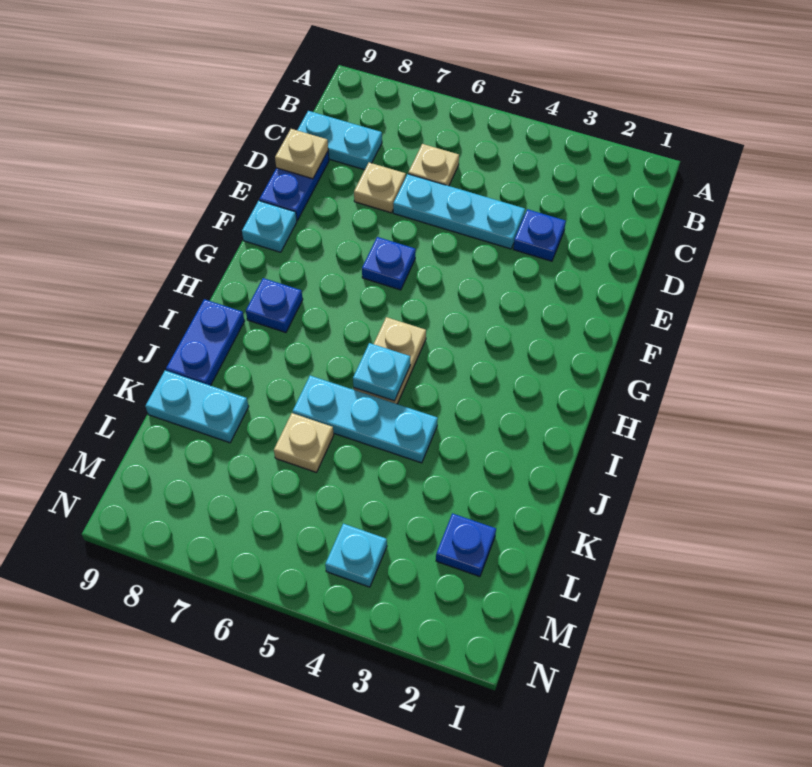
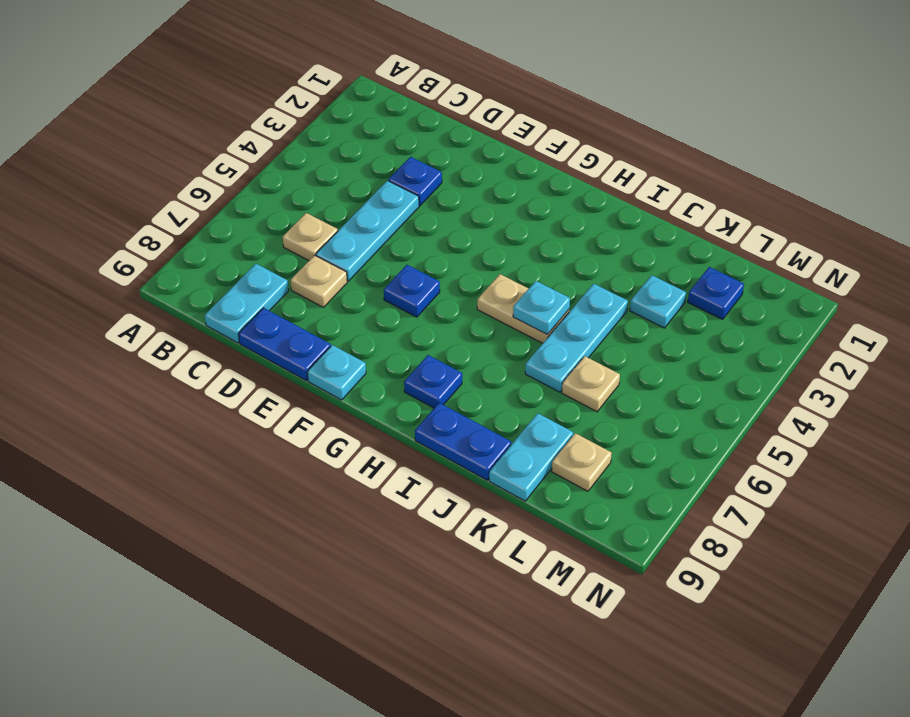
tan plate D9 level 2 -> tan plate L8 level 1
cyan plate M4 level 1 -> cyan plate K3 level 1

